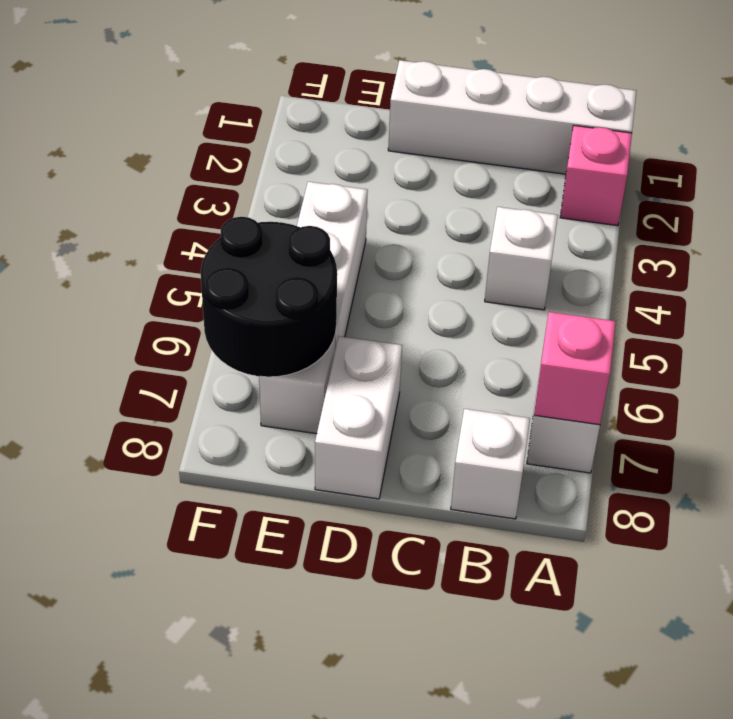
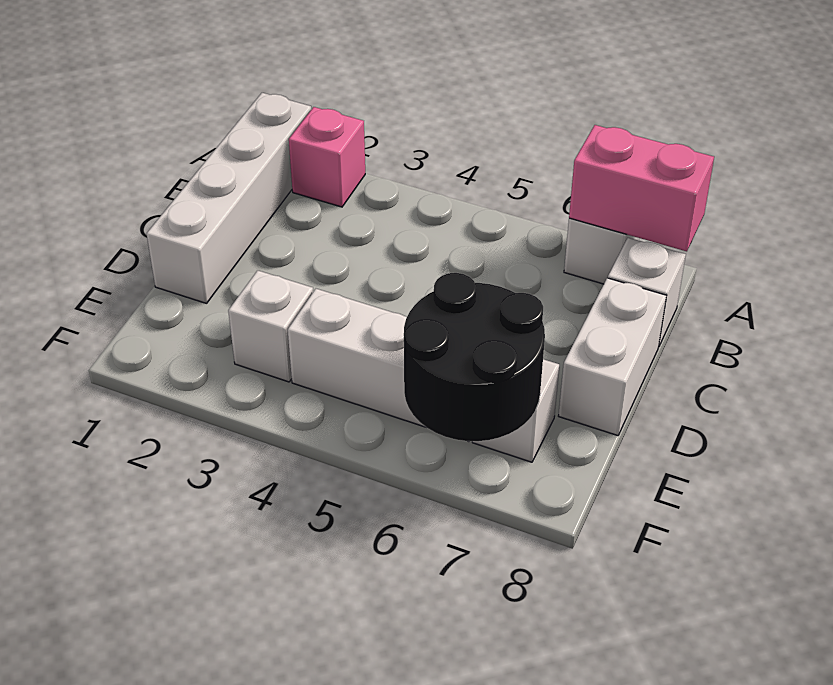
pink brick A7 level 2 -> pink brick A7:A8 level 2
white brick B4 level 1 -> white brick E3 level 1
white brick D7:D8 level 1 -> white brick C8:D8 level 1

